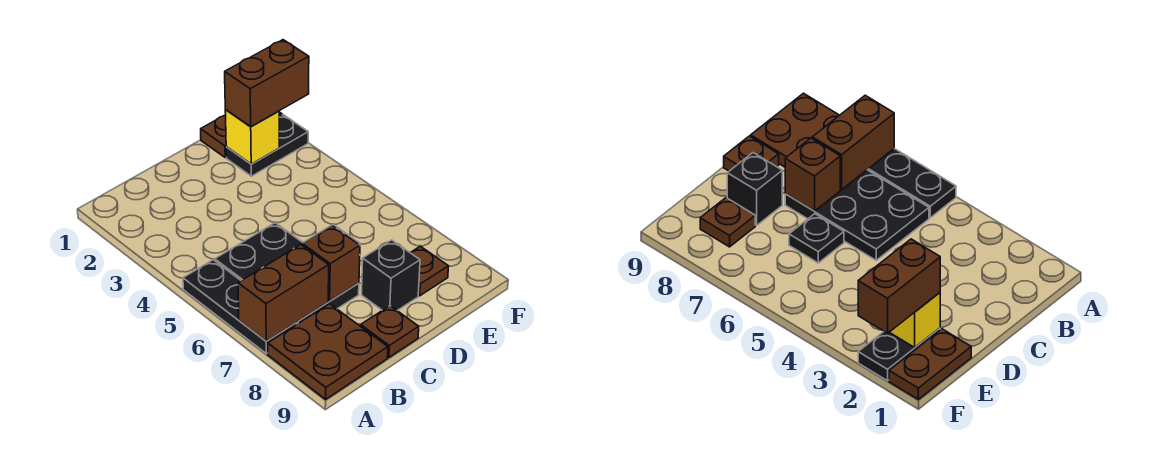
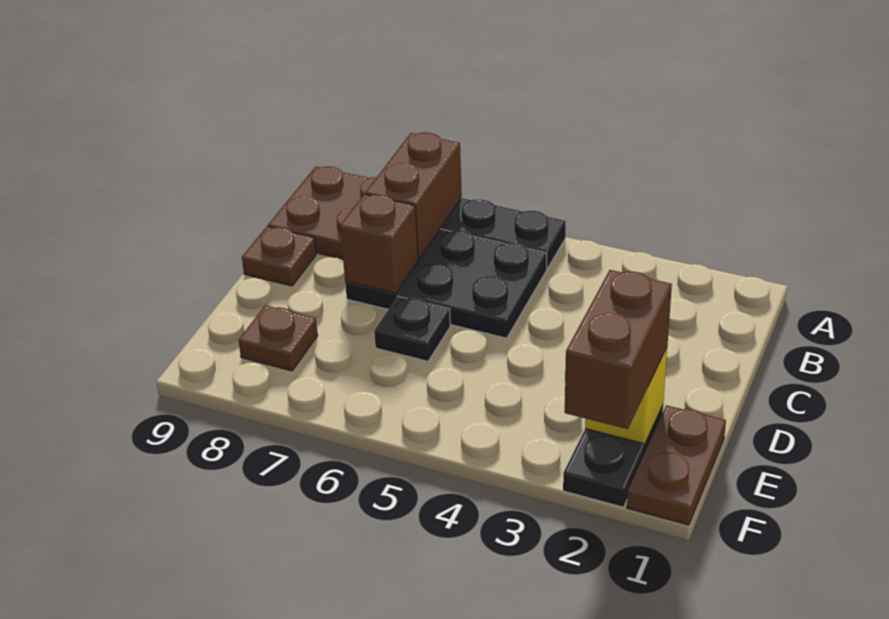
black brick D8 level 1 -> none

